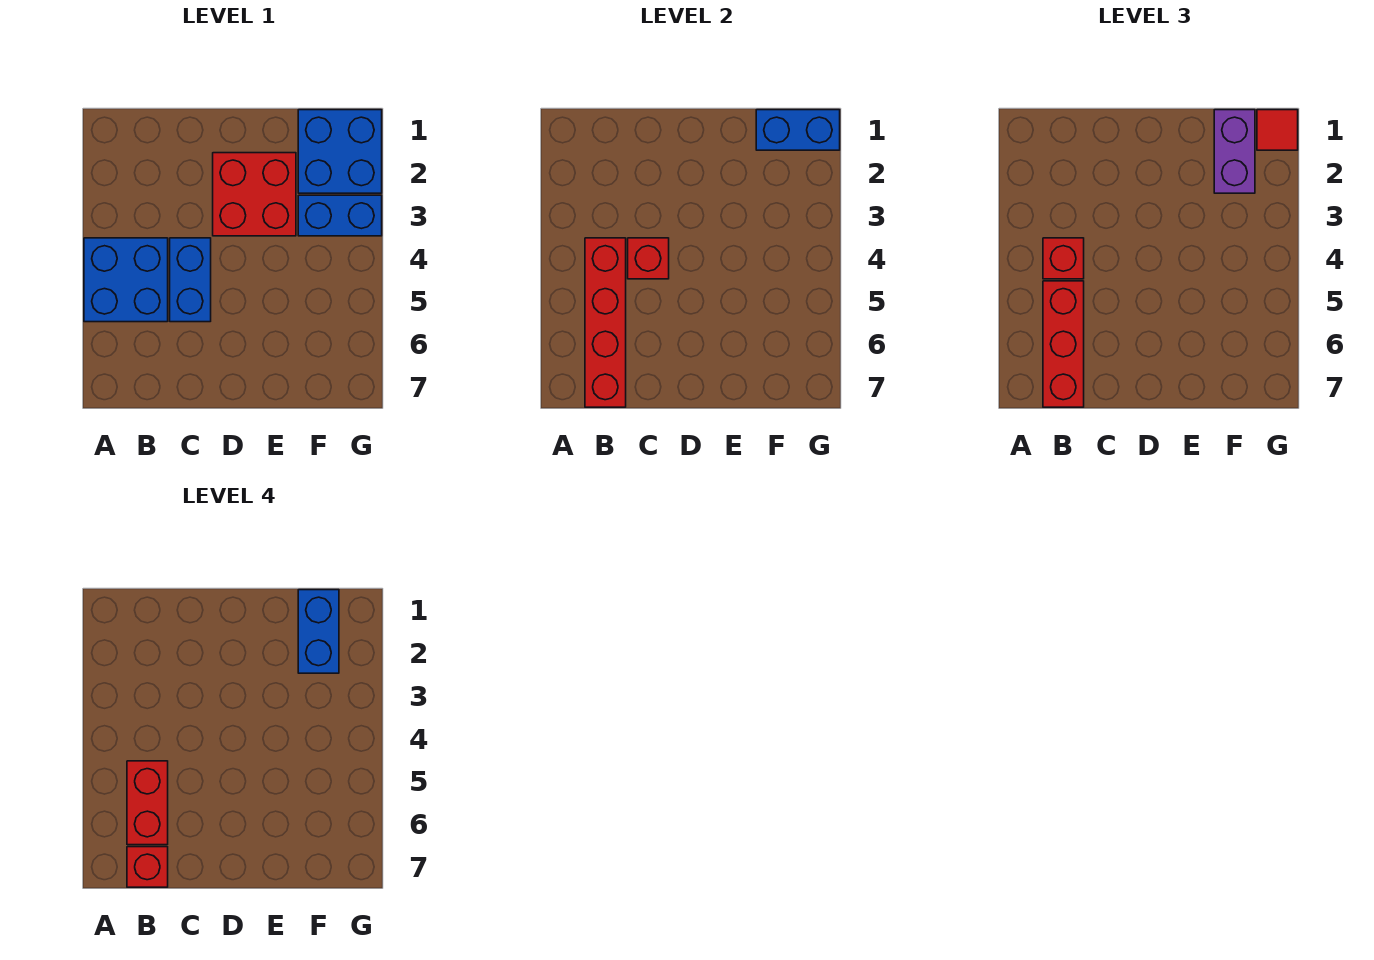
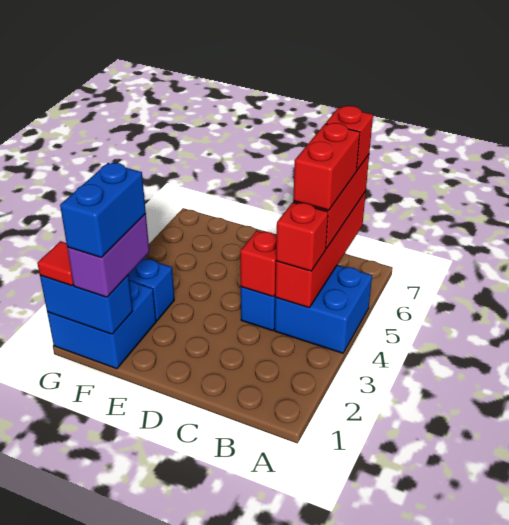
red brick D2:E3 level 1 -> none

